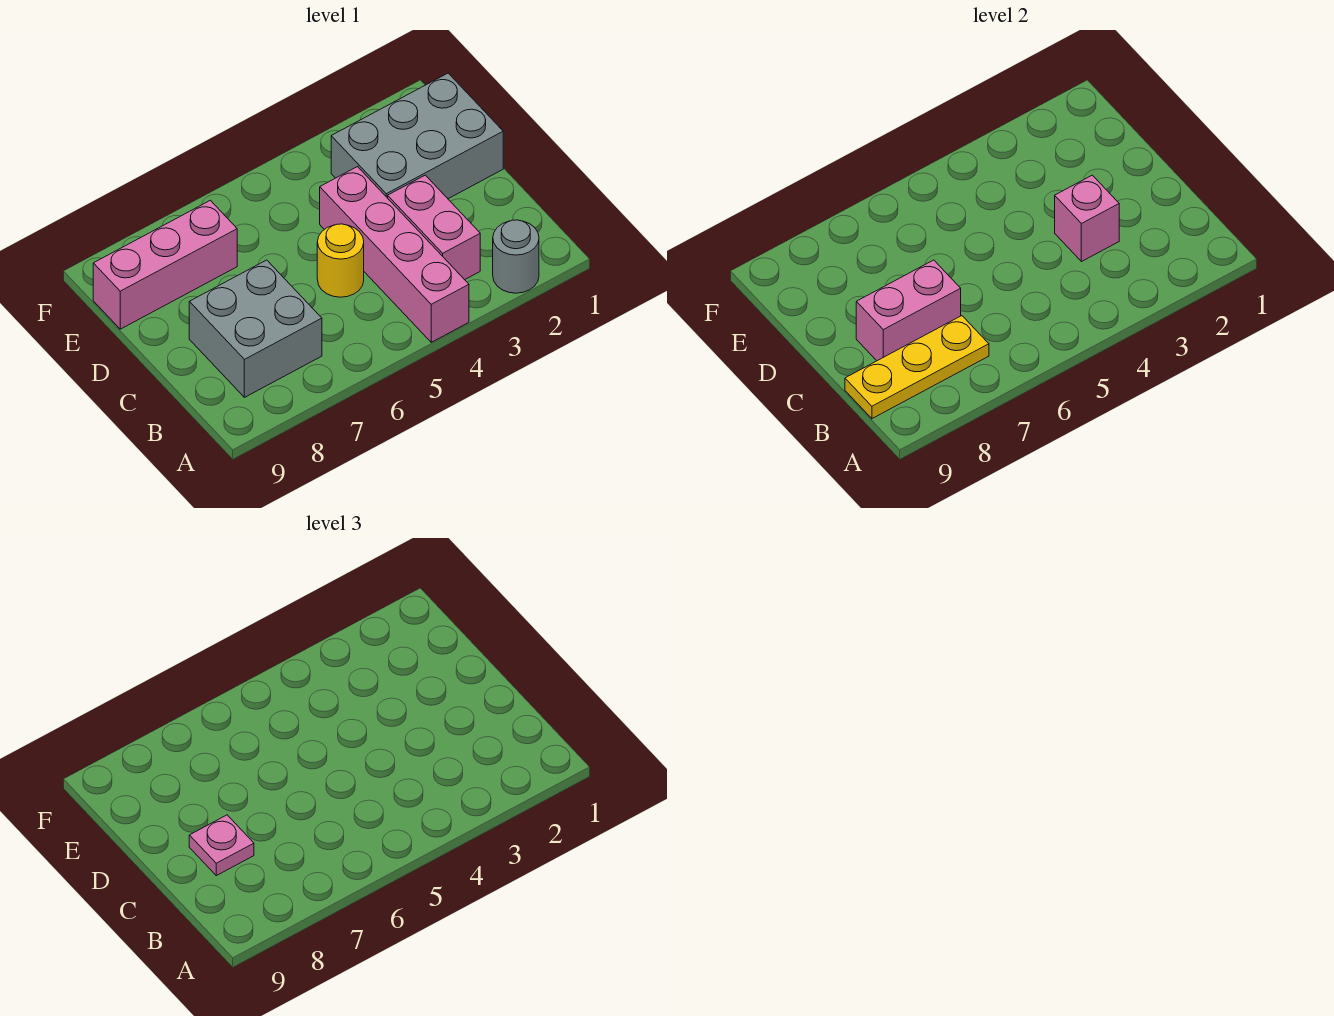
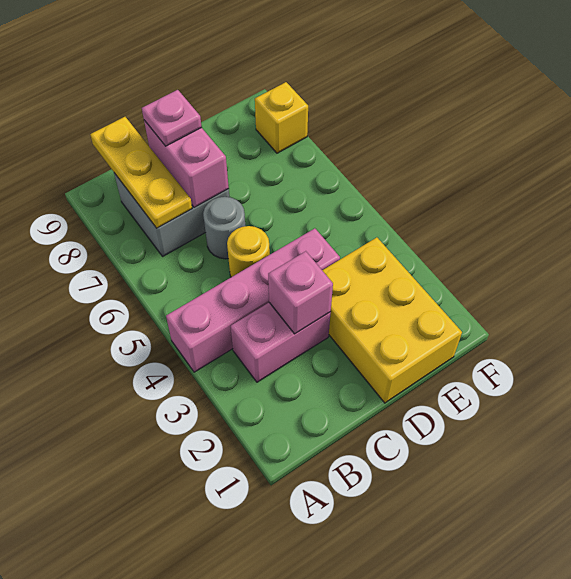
grey round brick A2 level 1 -> grey round brick C6 level 1
grey brick D1:E3 level 1 -> yellow brick D1:E3 level 1
pink brick E7:E9 level 1 -> none
none -> yellow brick F8 level 1

